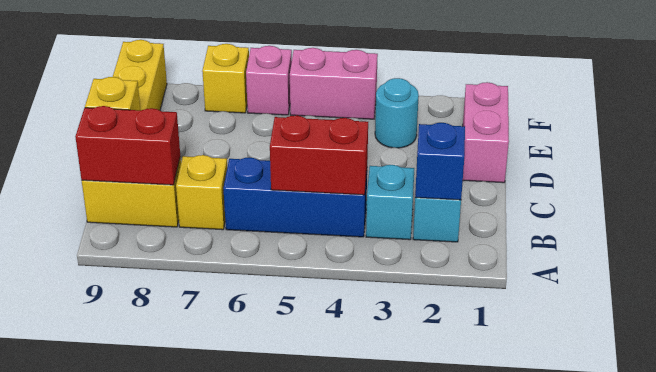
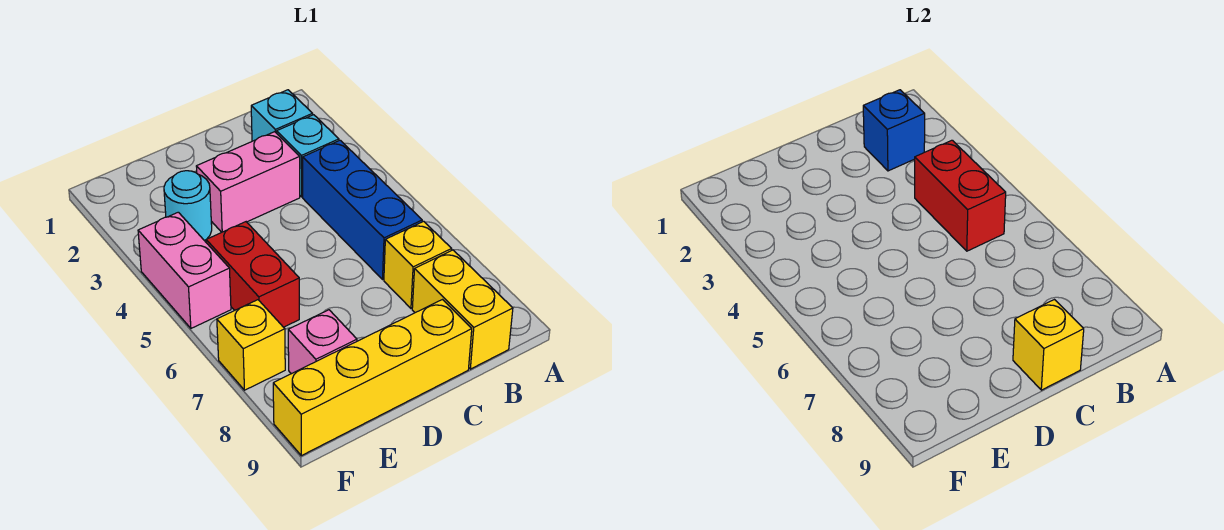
red brick B8:B9 level 2 -> red brick E5:E6 level 1
pink brick D1:E1 level 1 -> pink brick C3:D3 level 1
pink brick F6 level 1 -> pink brick E8 level 1

